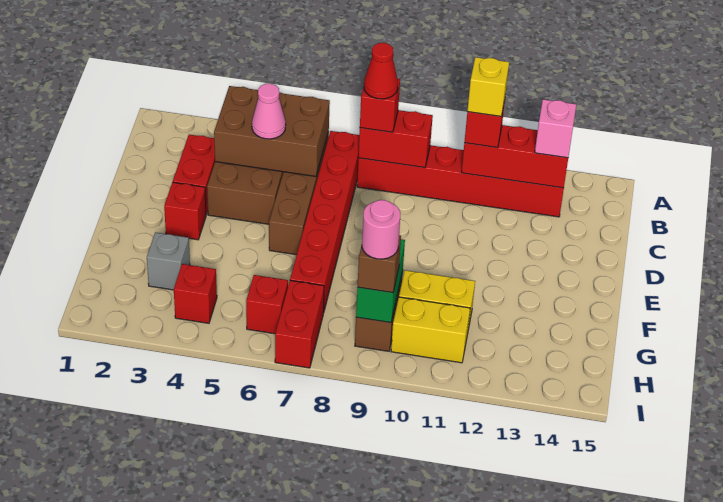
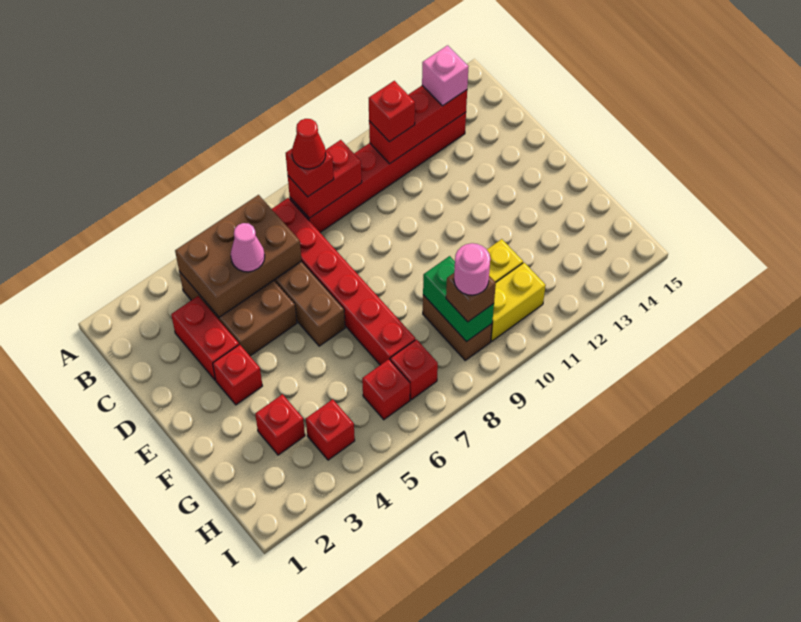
yellow brick B11 level 4 -> none
grey brick G3 level 1 -> red brick G3 level 1
red brick H7:I7 level 1 -> red brick H7 level 1

